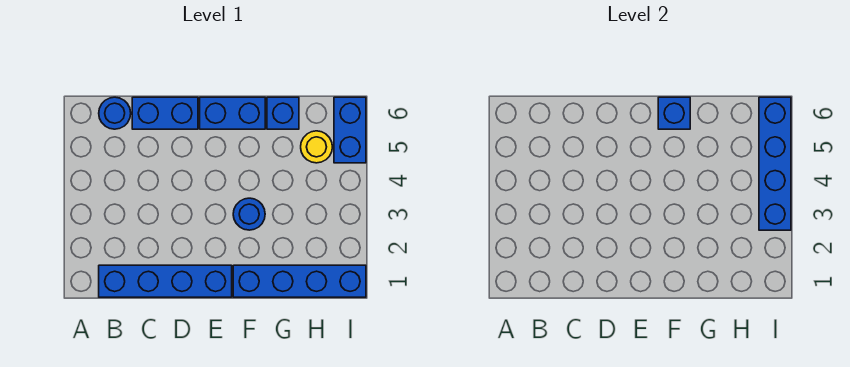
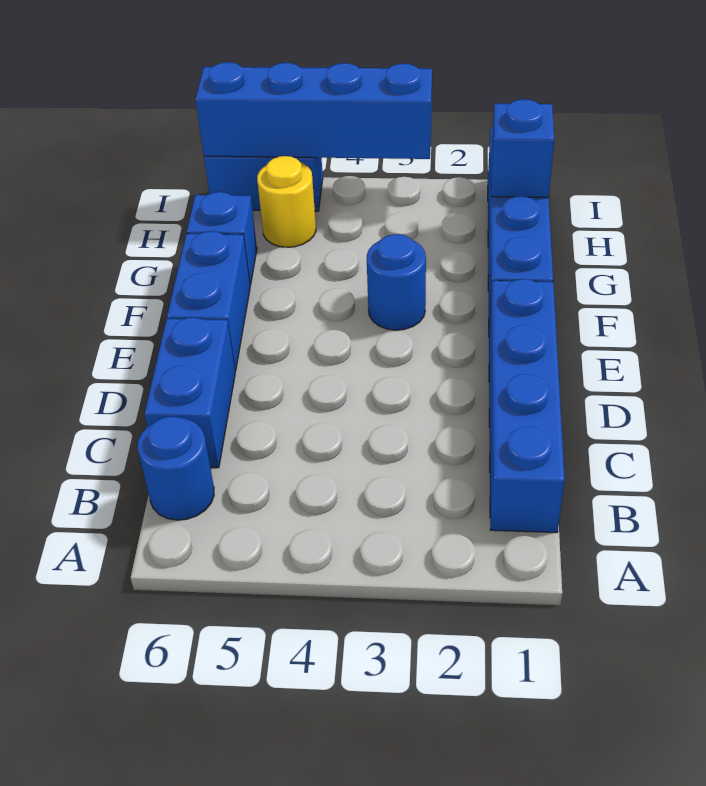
blue brick F6 level 2 -> blue brick H1 level 2

